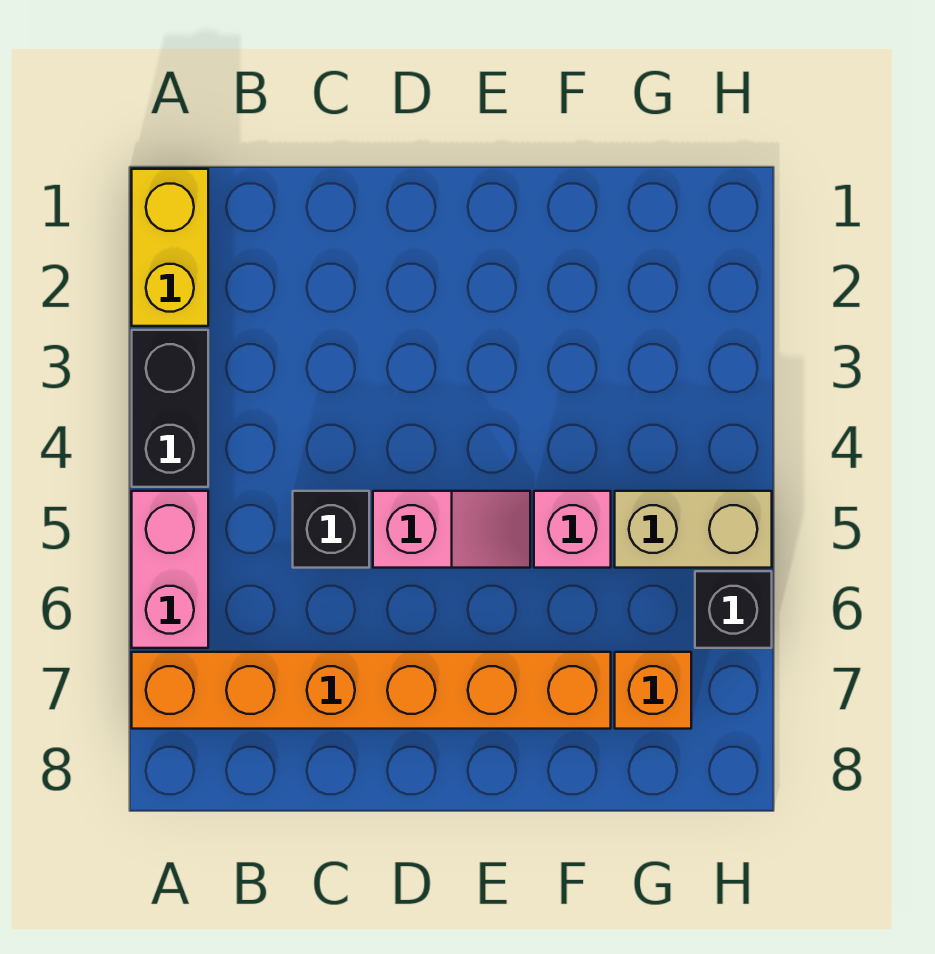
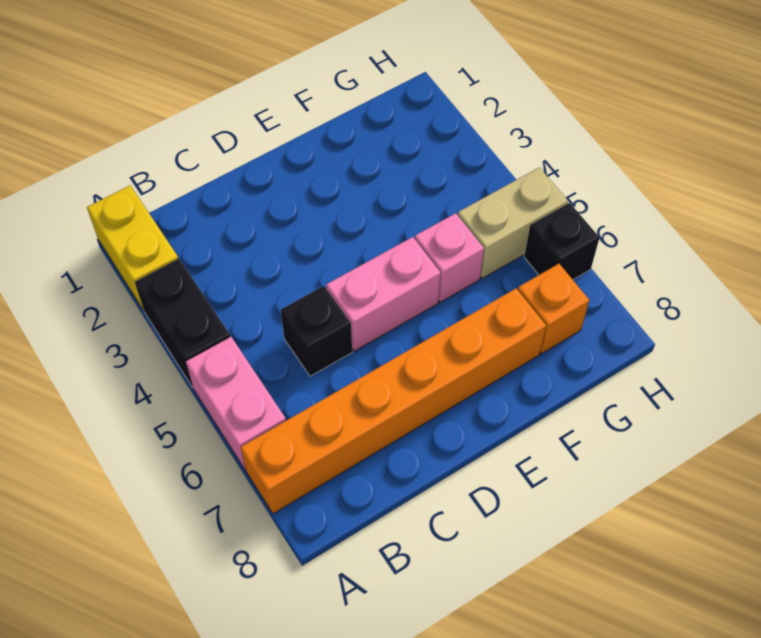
pink slope D5:E5 level 1 top D -> pink brick D5:E5 level 1

